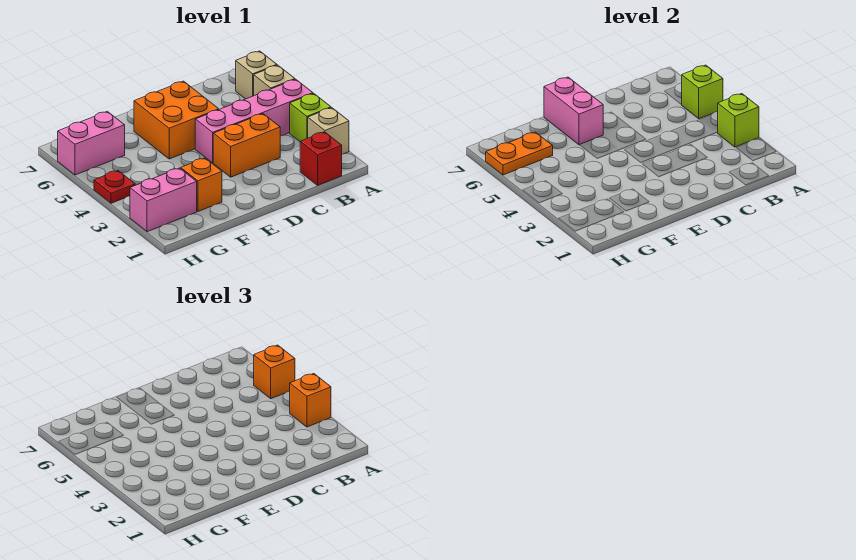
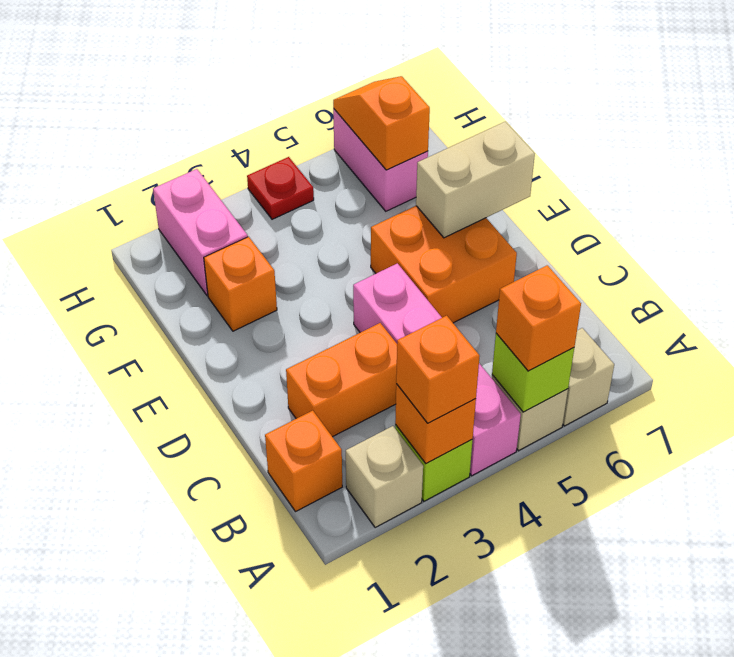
lime brick A3 level 2 -> orange brick A3 level 2
red brick B1 level 1 -> orange brick B1 level 1
orange brick C3:D3 level 1 -> orange brick C2:C3 level 1
pink brick E6:E7 level 2 -> tan brick E6:E7 level 2
orange plate G6:H6 level 2 -> orange slope G6:H6 level 2 top G

